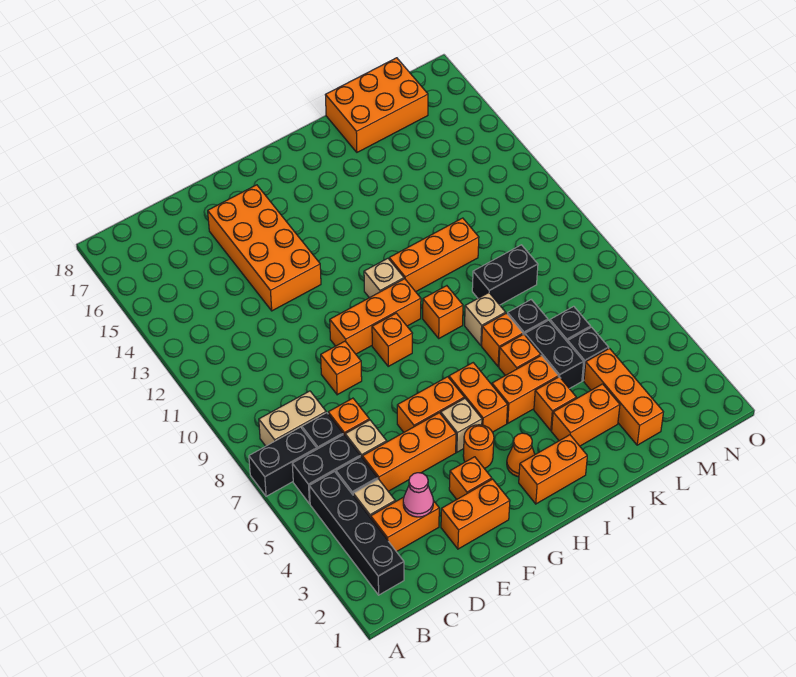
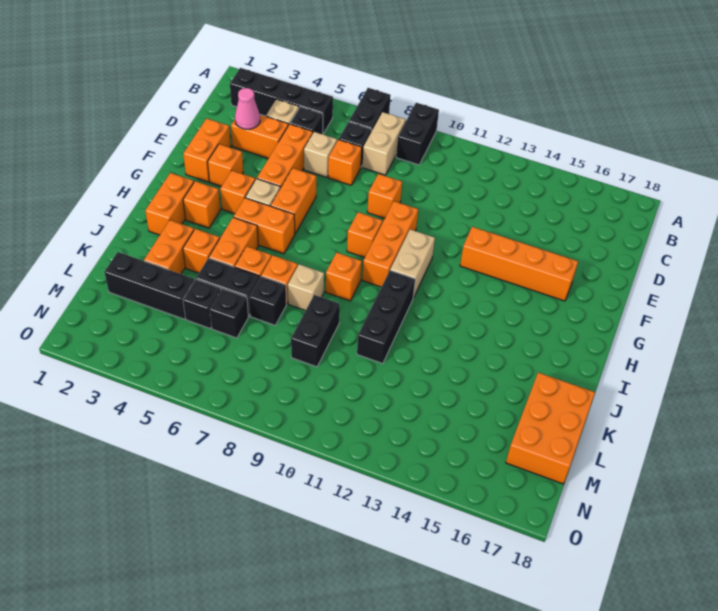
black brick B6:C6 level 1 -> black brick A9:B9 level 1
orange brick C3:D3 level 1 -> orange brick D3:D4 level 1
orange brick E13:F16 level 1 -> orange brick F13:F16 level 1
orange round brick G4 level 1 -> orange brick G4 level 1
orange cone H3 level 1 -> orange brick H3 level 1
tan brick H11 level 1 -> tan brick G11:H11 level 1
orange brick I11:K11 level 1 -> black brick I11:K11 level 1
orange brick L2:L4 level 1 -> black brick L2:L4 level 1

